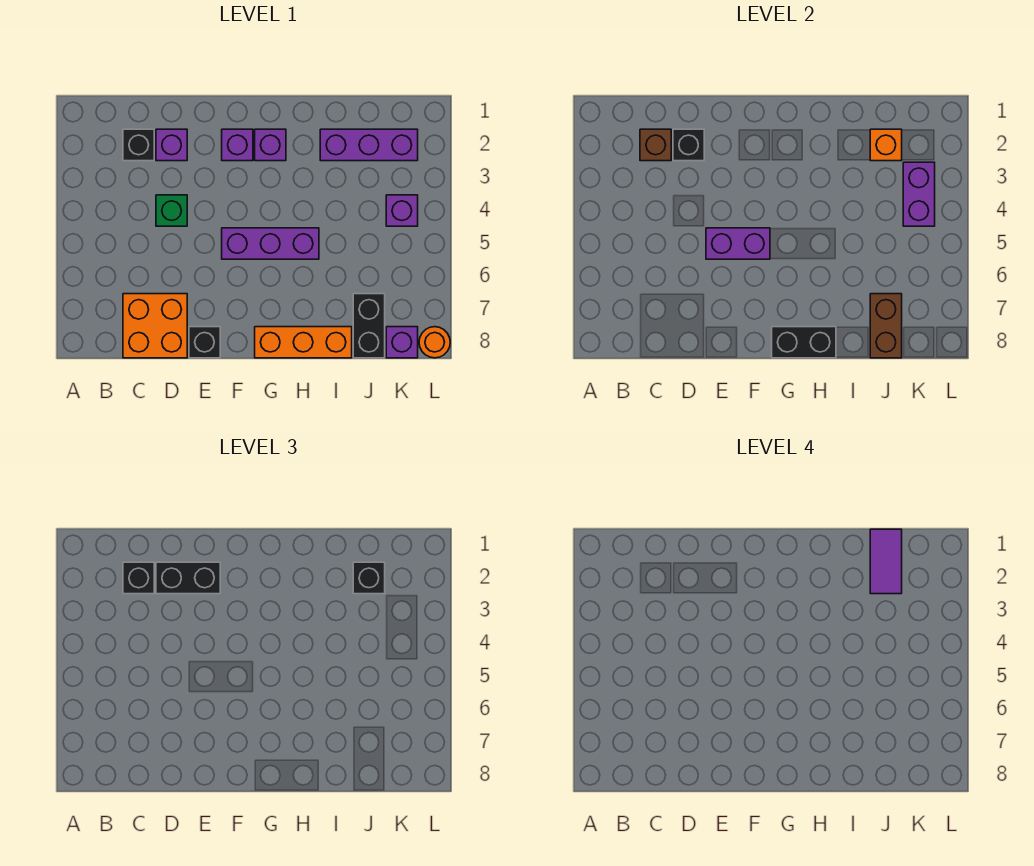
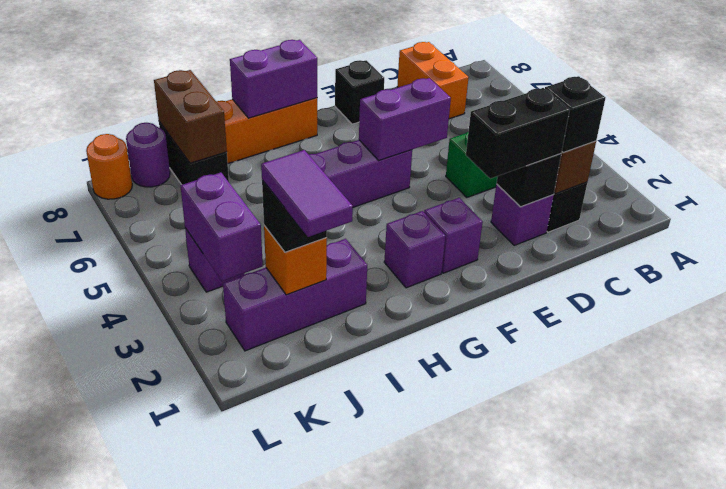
orange brick C7:D8 level 1 -> orange brick C7:C8 level 1
black brick G8:H8 level 2 -> purple brick G8:H8 level 2
purple brick K8 level 1 -> purple round brick K8 level 1

